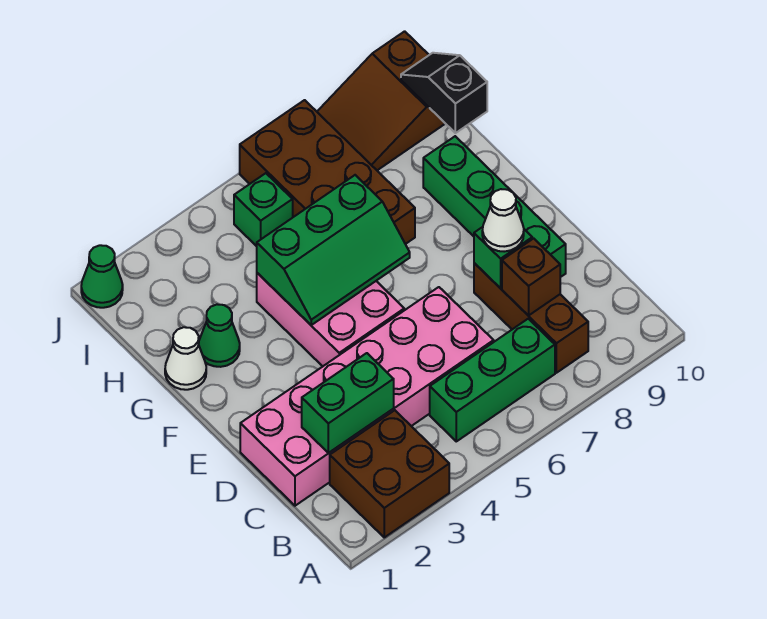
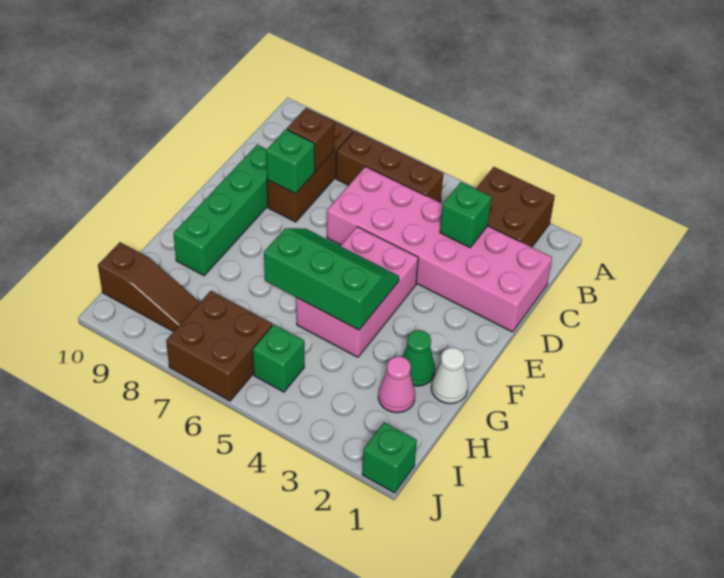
green brick B5:B7 level 1 -> brown brick B5:B7 level 1
green brick C2:C3 level 2 -> green brick C3 level 2
white cone D8 level 3 -> none
brown brick G6:J7 level 1 -> brown brick I6:J7 level 1
none -> pink cone H2 level 1
black slope H10:I10 level 2 top H -> none
brown slope I8:J10 level 1 top 10 -> brown slope I8:I10 level 1 top 10
green cone J1 level 1 -> green brick J1 level 1

